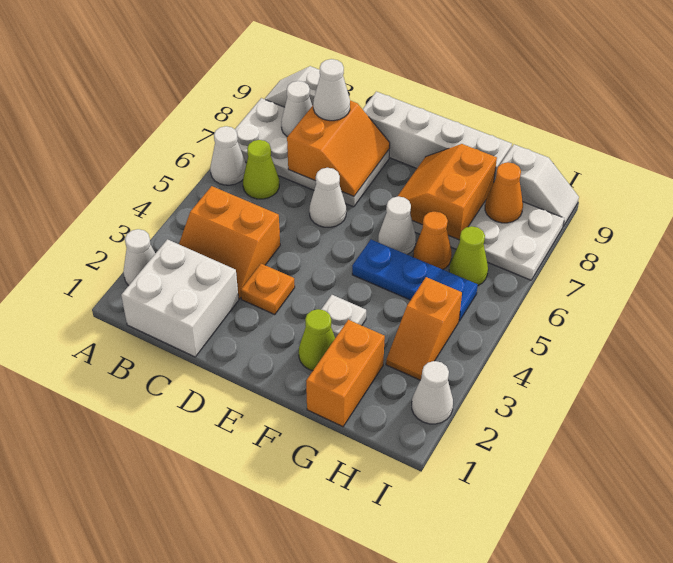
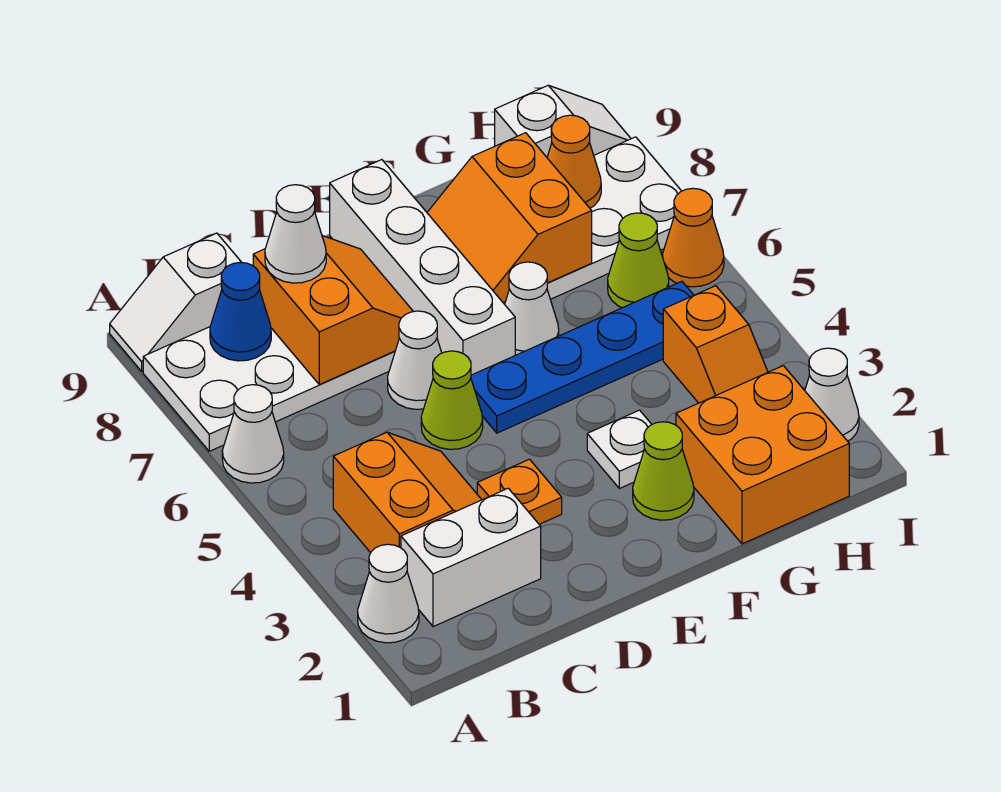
white brick B1:C2 level 1 -> white brick B2:C2 level 1
orange slope B3:C4 level 1 top 4 -> orange slope B3:C4 level 1 top B
lime cone B6 level 1 -> lime cone D5 level 1
white cone B8 level 2 -> blue cone B8 level 2
white brick D9:G9 level 1 -> white brick E6:E9 level 1
blue plate F5:H5 level 1 -> blue plate E5:H5 level 1
orange brick G1:G2 level 1 -> orange brick G1:H2 level 1
orange cone G6 level 1 -> orange cone I6 level 1

